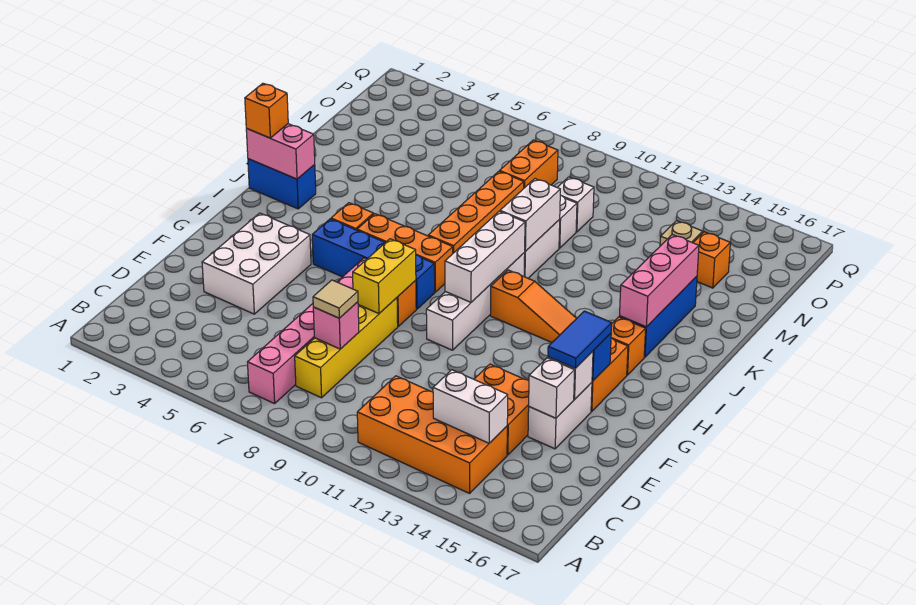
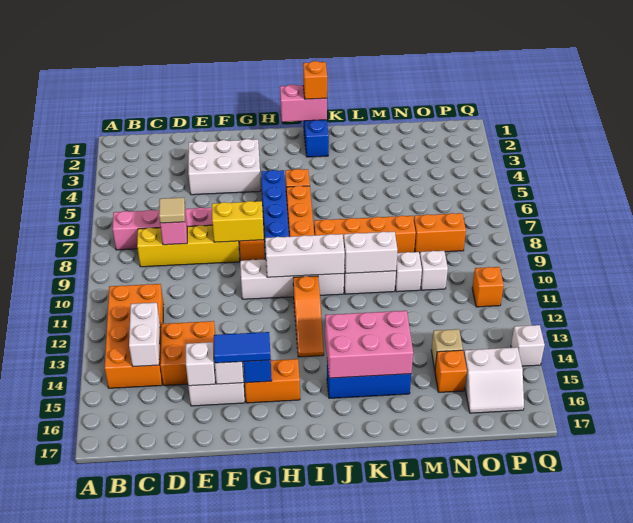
orange brick I15 level 1 -> orange brick P11 level 1
pink brick J1:J2 level 2 -> pink brick I1:J1 level 2
pink brick J15:L15 level 2 -> pink brick J14:L15 level 2
none -> white slope O15:P16 level 1 top 15
none -> white brick Q14 level 1

